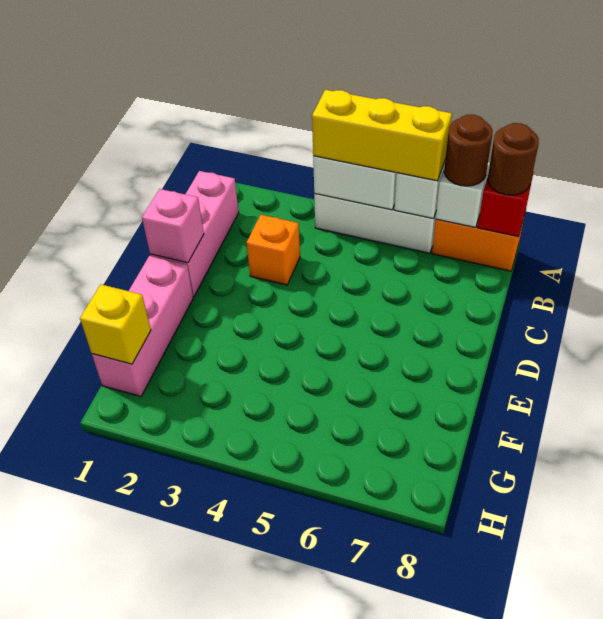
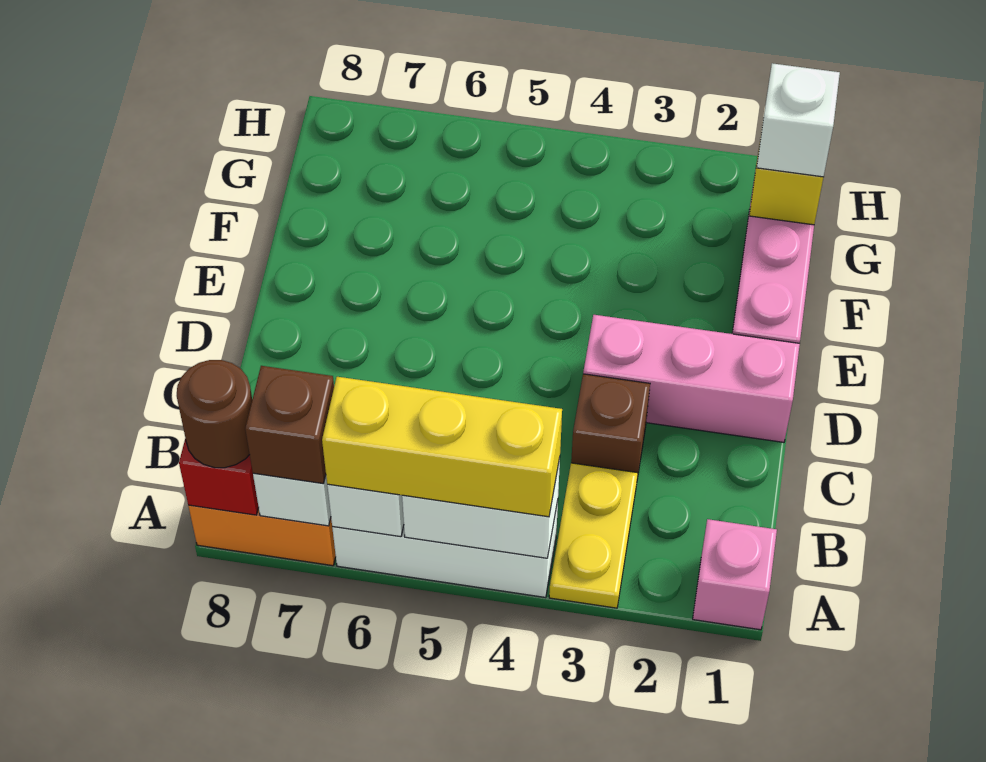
none -> yellow plate A3:B3 level 1
brown round brick A7 level 3 -> brown brick A7 level 3
pink brick B1:D1 level 1 -> pink brick D1:D3 level 1
orange brick C3 level 1 -> brown brick C3 level 1
pink brick D1 level 2 -> pink brick A1 level 1
none -> white brick G1 level 3

